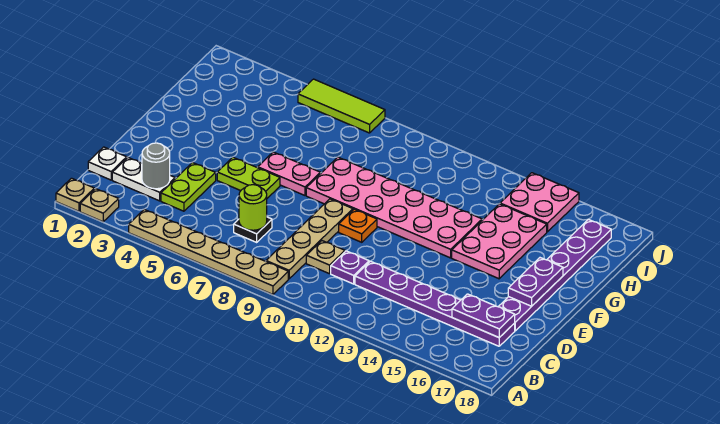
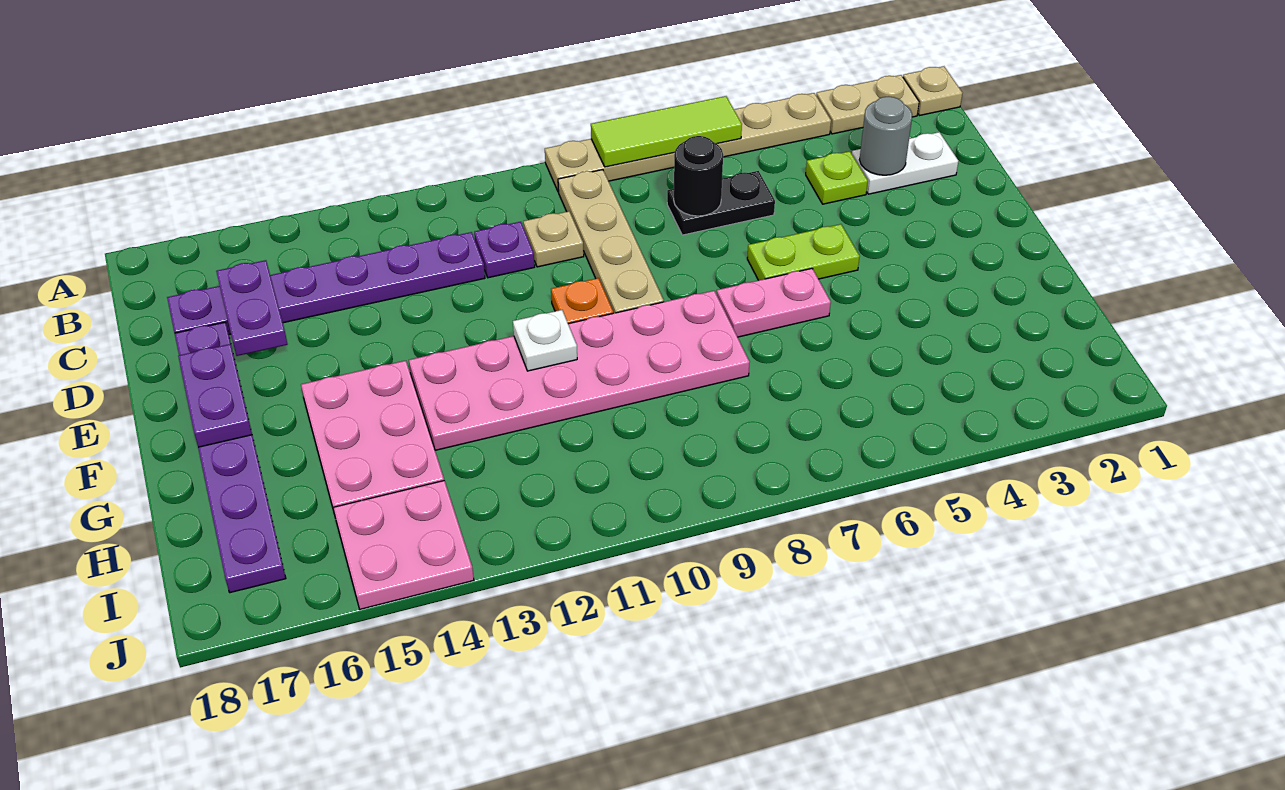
tan plate A2 level 1 -> tan plate A2:A3 level 1
white plate C1 level 1 -> white plate F11 level 2
lime plate C4:D4 level 1 -> lime plate C4 level 1
black plate C7 level 1 -> black plate C6:C7 level 1
lime round brick C7 level 2 -> black round brick C7 level 2
purple plate C16:C17 level 2 -> purple plate C16:D16 level 2
lime tile J5:J7 level 1 -> lime tile A6:A8 level 2

